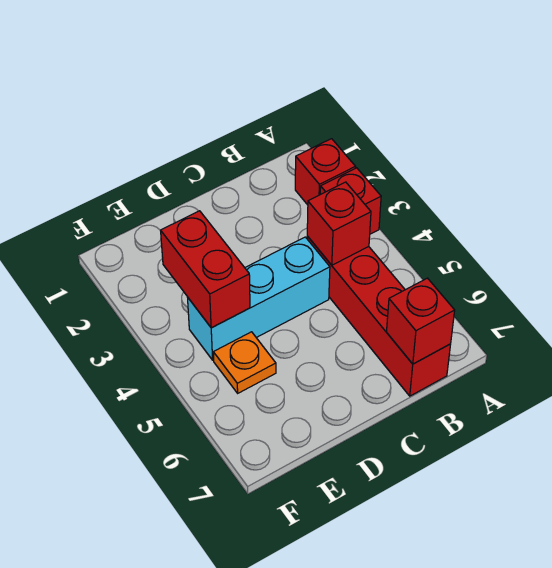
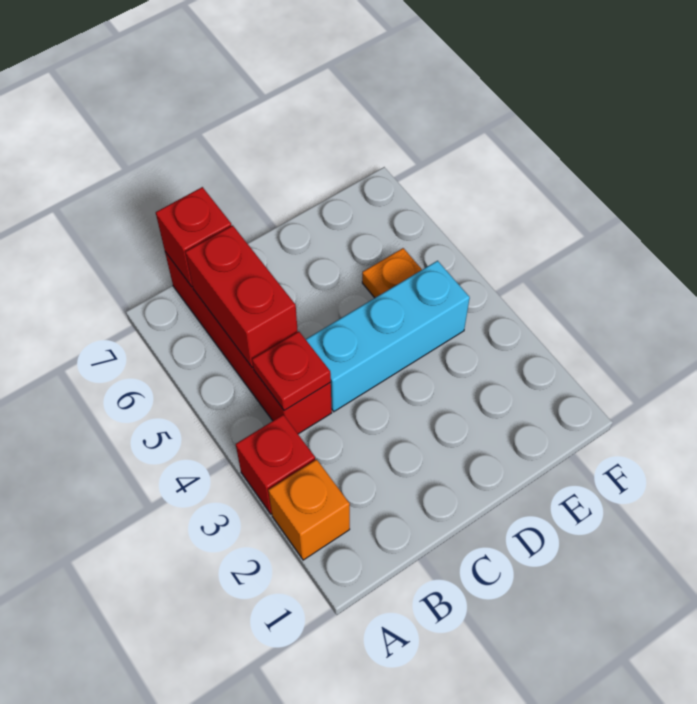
red brick A2 level 1 -> orange brick A2 level 1
red brick B4 level 2 -> red plate B4 level 2
red brick E3:E4 level 2 -> red brick B5:B6 level 2

